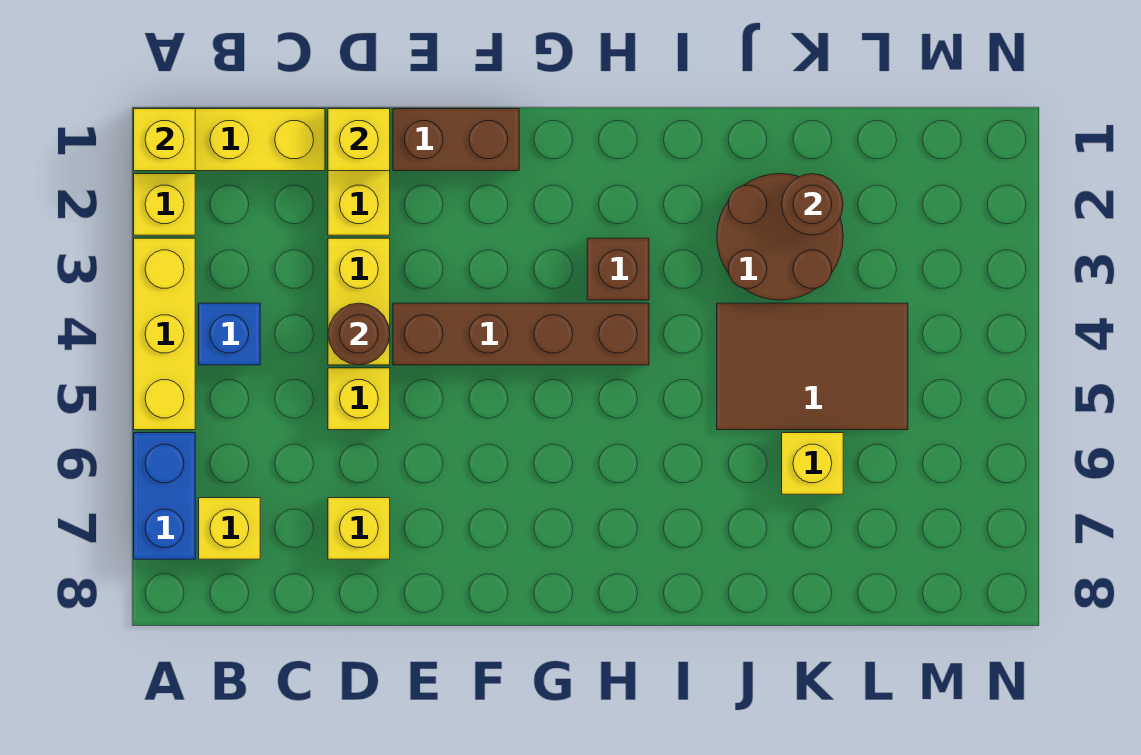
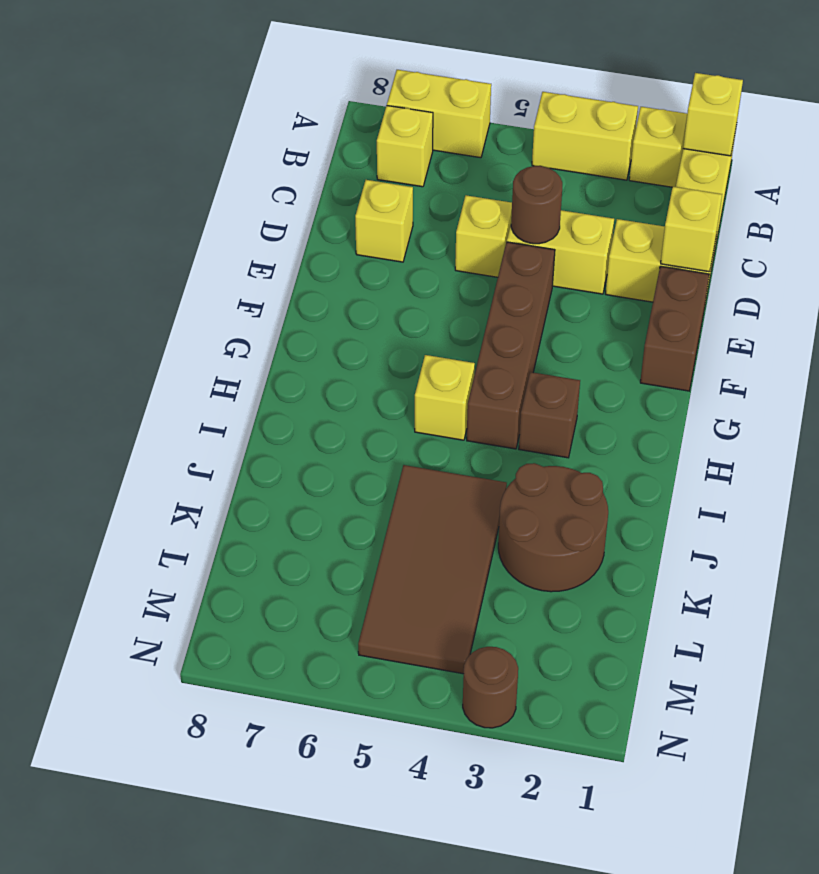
yellow brick A3:A5 level 1 -> yellow brick A3:A4 level 1
blue brick A6:A7 level 1 -> yellow brick A6:A7 level 1
blue brick B4 level 1 -> none
brown tile J4:L5 level 1 -> brown tile J4:M5 level 1
brown round brick K2 level 2 -> brown round brick N3 level 1
yellow brick K6 level 1 -> yellow brick H5 level 1

